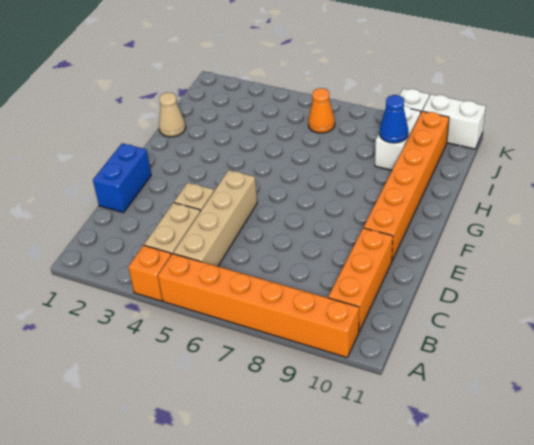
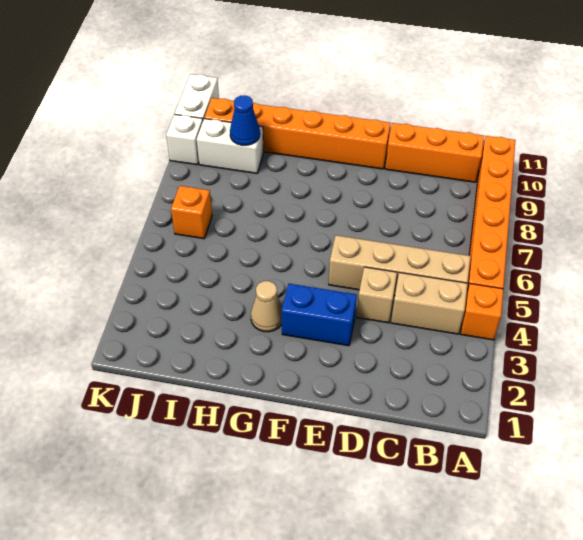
blue brick D1:E1 level 1 -> blue brick E3:F3 level 1
tan cone H1 level 1 -> tan cone G3 level 1
orange cone J6 level 1 -> orange brick J6 level 1

